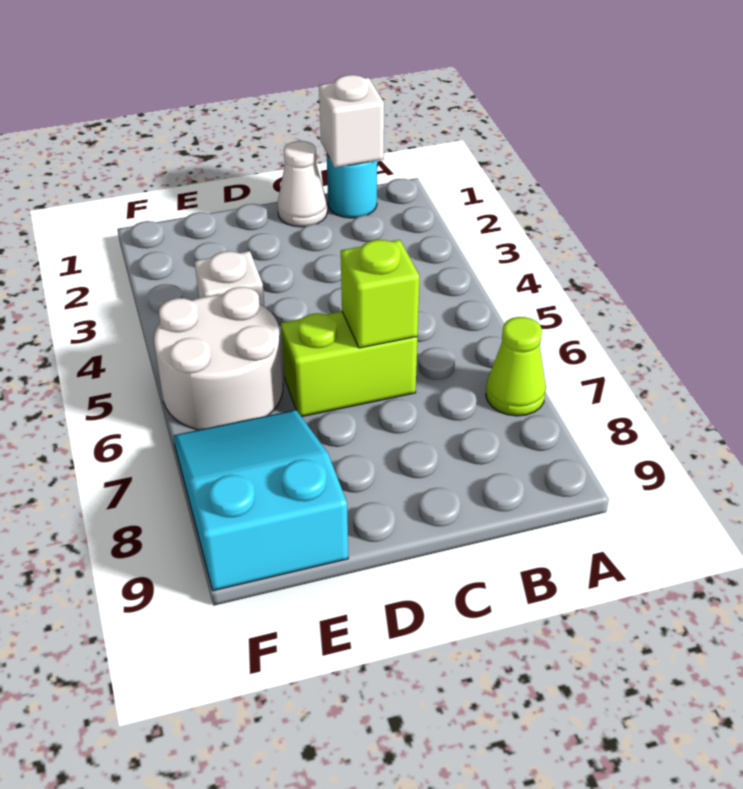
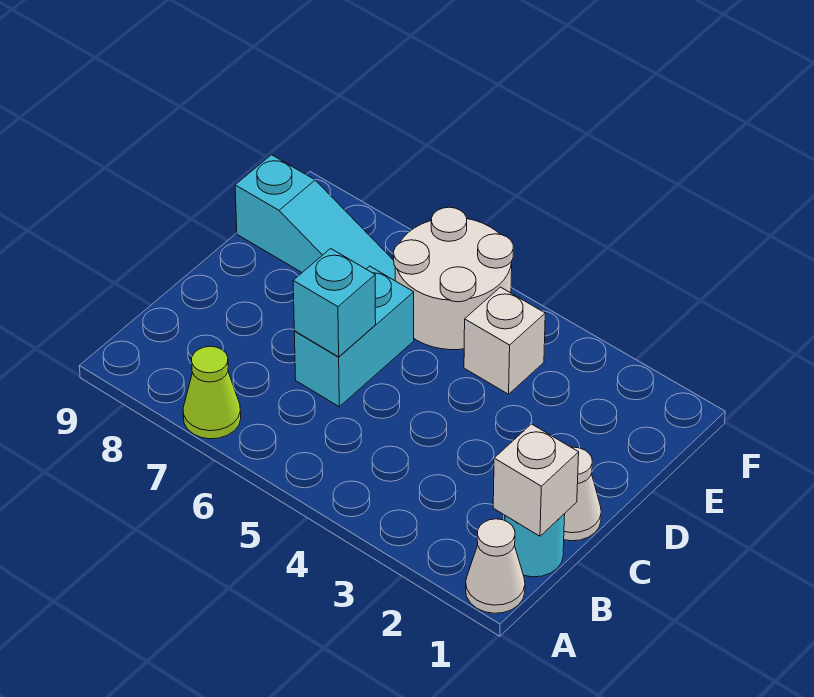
none -> white cone A1 level 1
lime brick C6:D6 level 1 -> cyan brick C6:D6 level 1
lime brick C6 level 2 -> cyan brick C6 level 2
cyan slope E7:F9 level 1 top 9 -> cyan slope E7:E9 level 1 top 9

